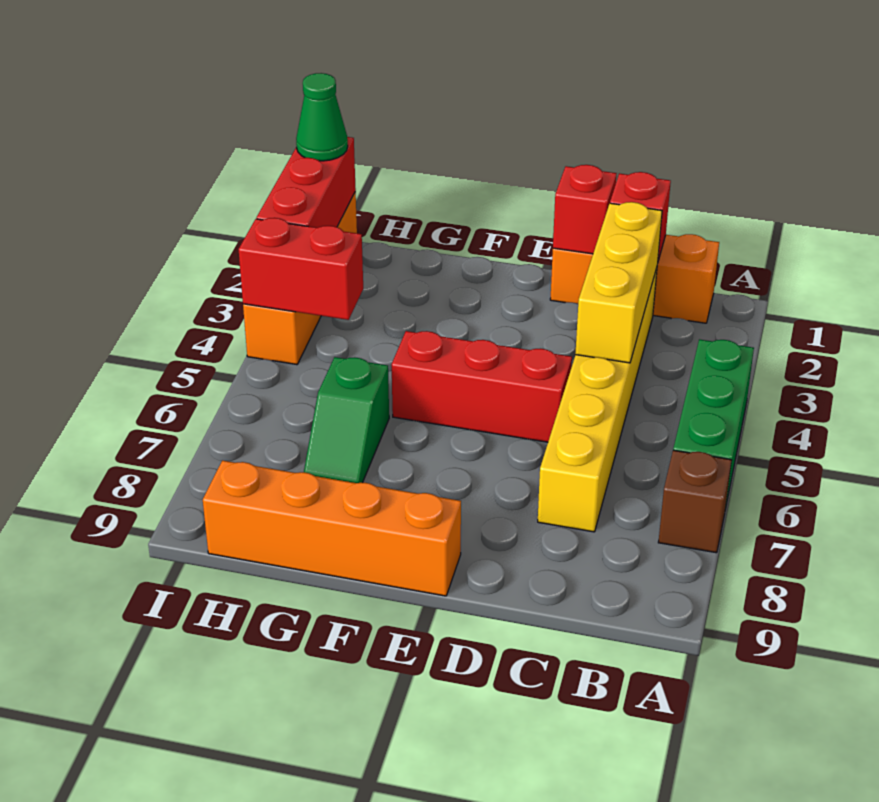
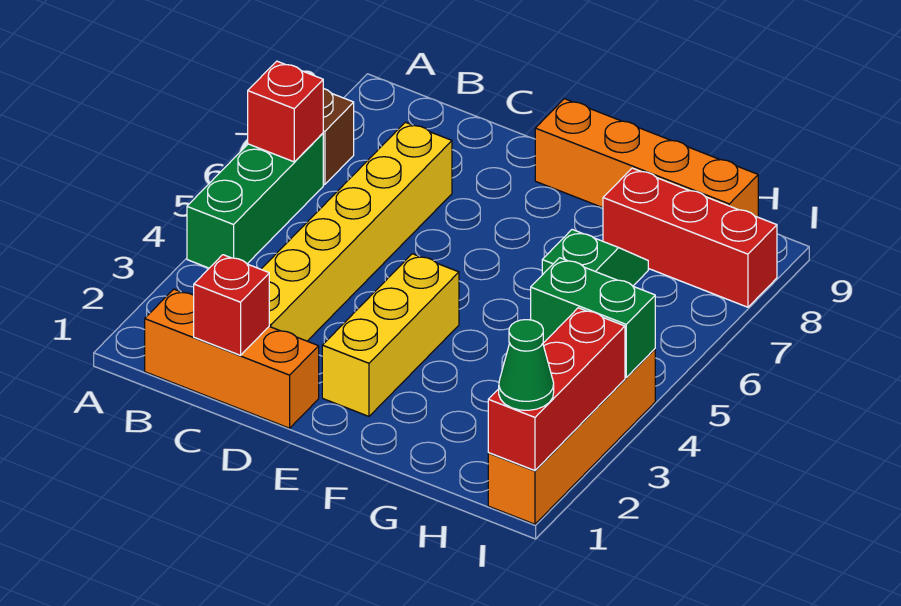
yellow brick C2:C4 level 2 -> yellow brick E2:E4 level 1
red brick D1 level 2 -> red brick A6 level 2
red brick D5:F5 level 1 -> red brick G8:I8 level 1
red brick H4:I4 level 2 -> green brick H4:I4 level 2

